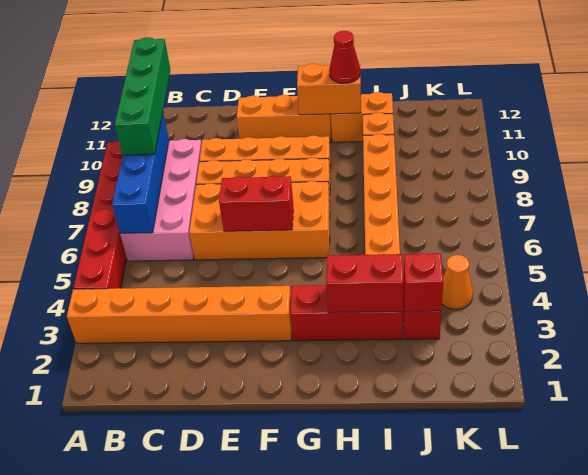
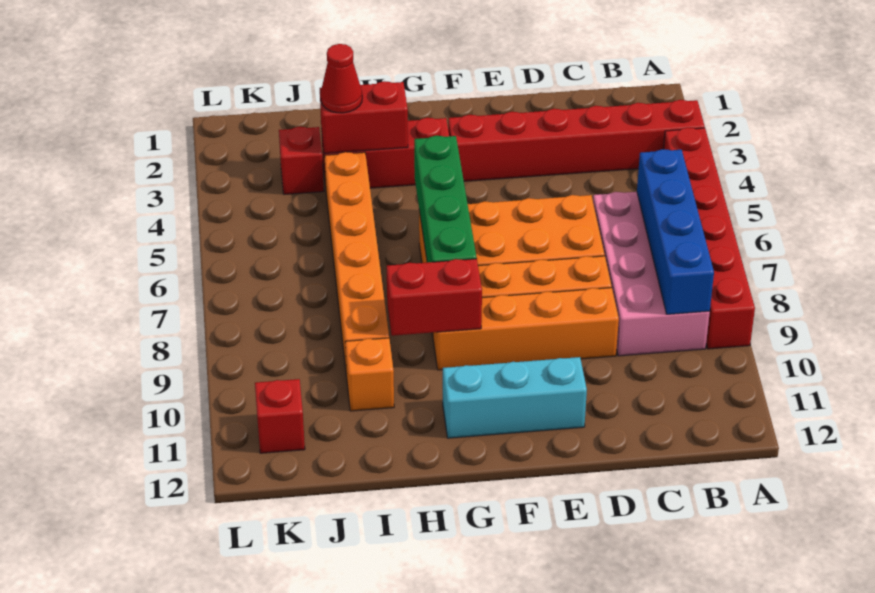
orange brick A3:F3 level 1 -> red brick A3:F3 level 1
green brick B8:B11 level 3 -> green brick G5:G8 level 2
red brick E6:F6 level 2 -> red brick G9:H9 level 2
orange brick E11:G11 level 1 -> cyan brick E11:G11 level 1
orange brick G11:H11 level 2 -> none
orange brick H11:I11 level 1 -> none
red cone H11 level 3 -> red cone I3 level 3
red brick J3 level 2 -> red brick K11 level 1
orange cone K4 level 1 -> none

